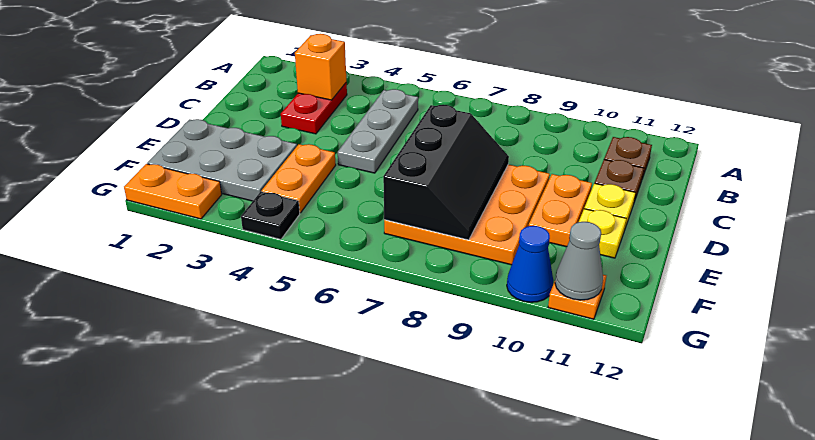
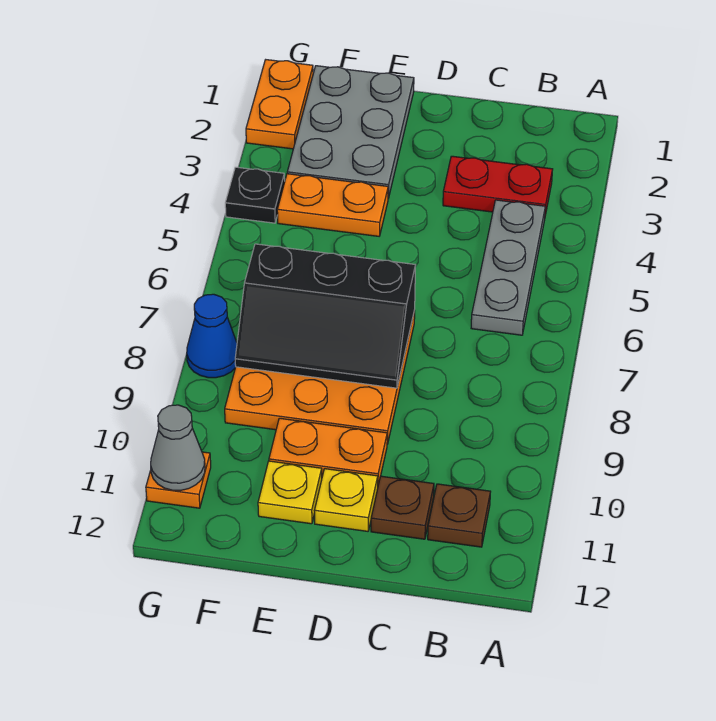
orange brick B3 level 2 -> none
grey plate B5:D5 level 1 -> grey plate B4:B6 level 1
blue cone G10 level 1 -> blue cone G8 level 1

